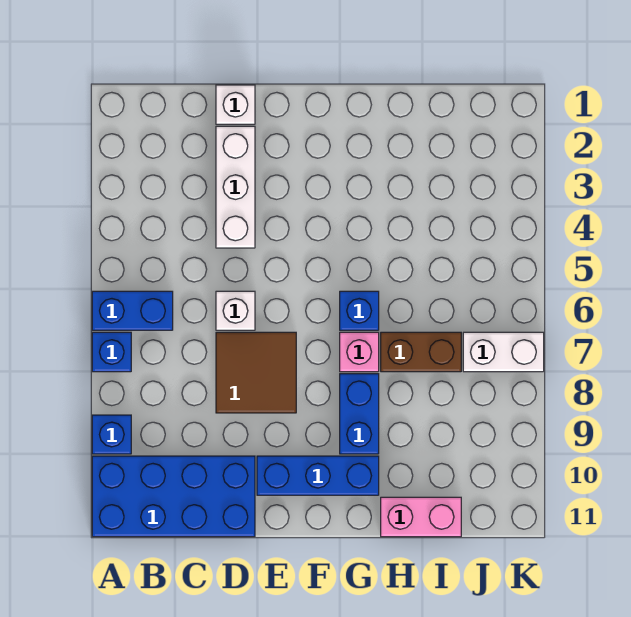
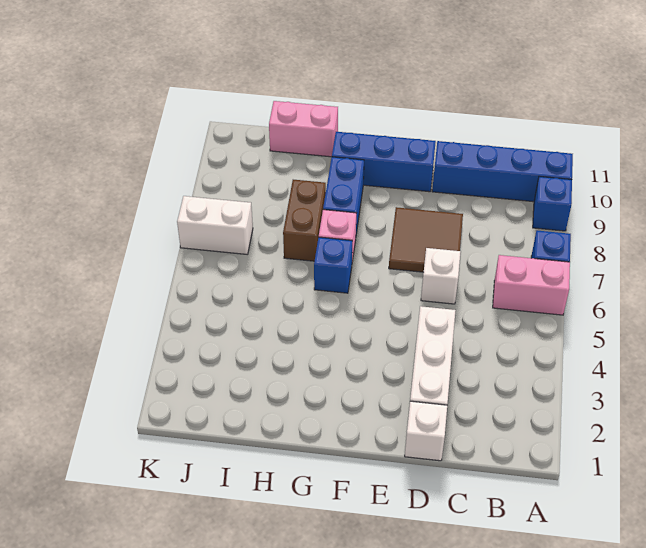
blue brick A6:B6 level 1 -> pink brick A6:B6 level 1
blue brick A10:D11 level 1 -> blue brick A10:D10 level 1
brown brick H7:I7 level 1 -> brown brick H7:H8 level 1

